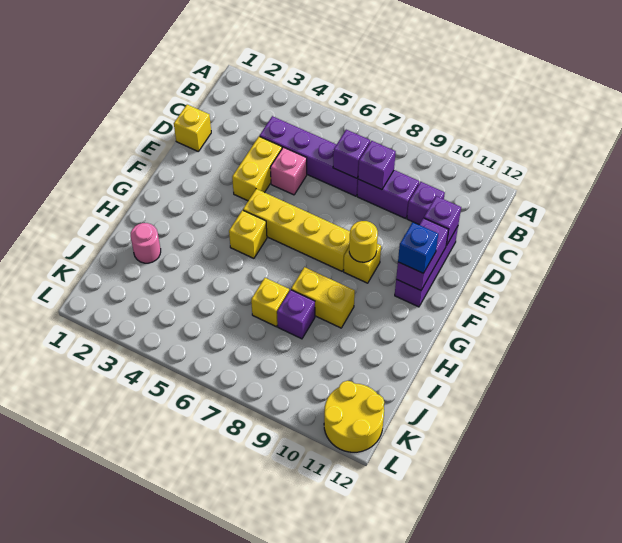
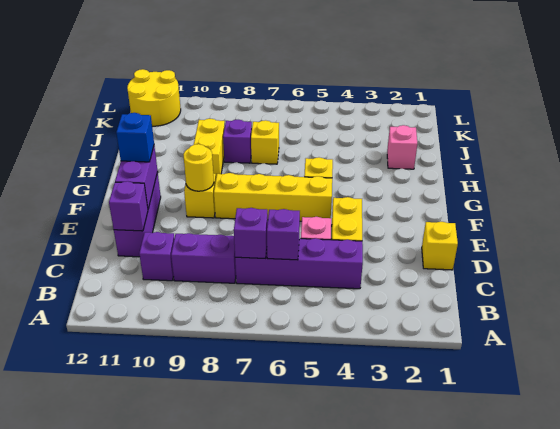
purple brick C8 level 2 -> purple brick C6 level 2
yellow brick H8:H9 level 1 -> yellow brick H9:I9 level 1
pink round brick I2 level 1 -> pink brick I2 level 1

